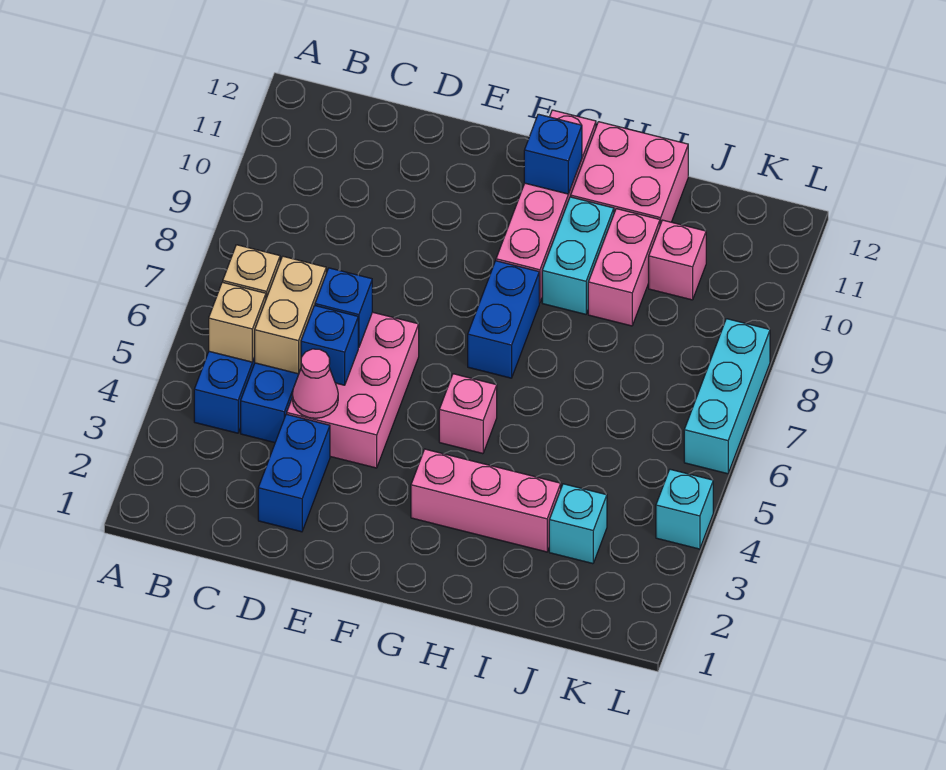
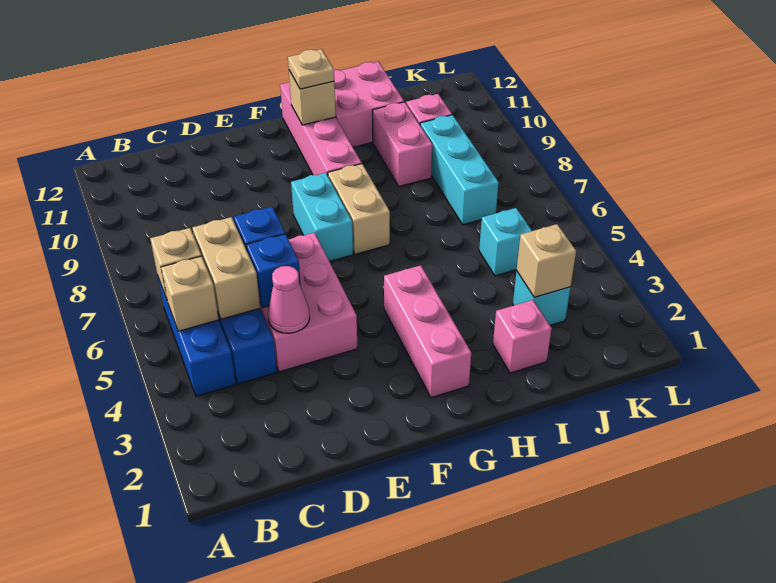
blue brick D2:D3 level 1 -> none
pink brick G3:I3 level 1 -> pink brick G2:G4 level 1
pink brick G5 level 1 -> pink brick I2 level 1
blue brick G7:G8 level 1 -> tan brick G7:G8 level 1
blue brick G11 level 2 -> tan brick G11 level 2
none -> tan plate G11 level 3
cyan brick H9:H10 level 1 -> cyan brick F7:F8 level 1
none -> tan brick J3 level 2
cyan brick L4 level 1 -> cyan brick J5 level 1
cyan brick L6:L8 level 1 -> cyan brick J7:J9 level 1

